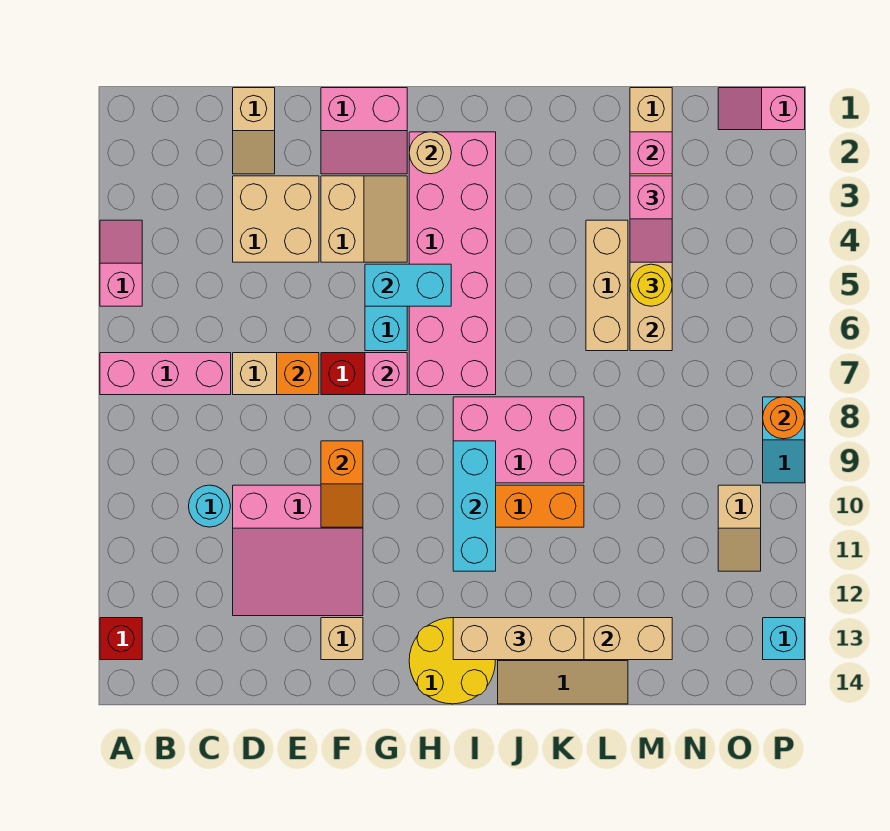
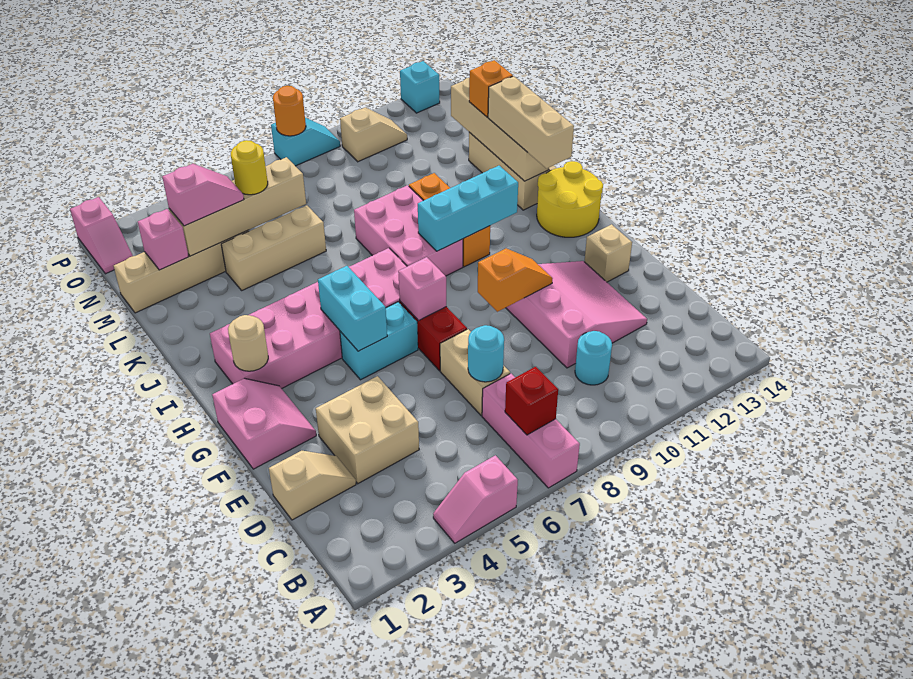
red brick A13 level 1 -> red brick B7 level 2
none -> cyan round brick D7 level 2
orange brick E7 level 2 -> orange brick L13 level 3
tan slope F3:G4 level 1 top F -> none

